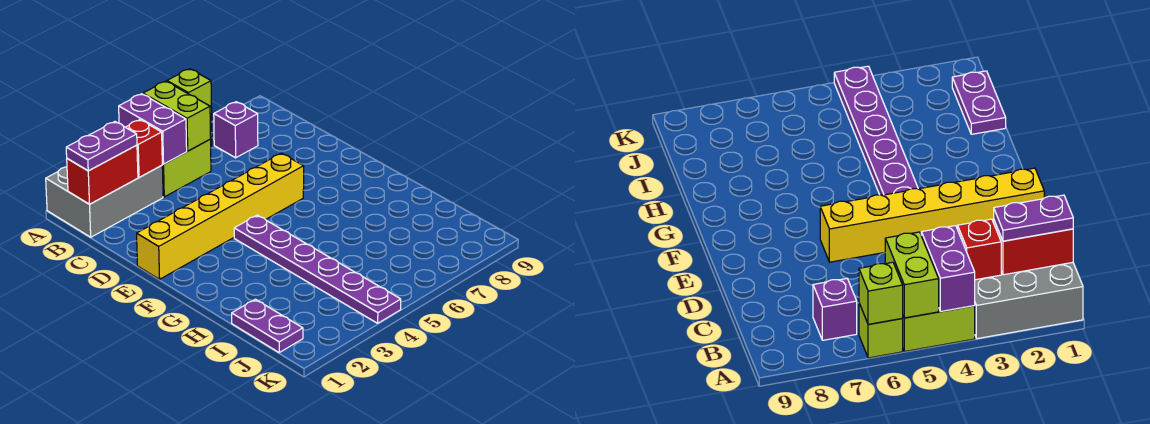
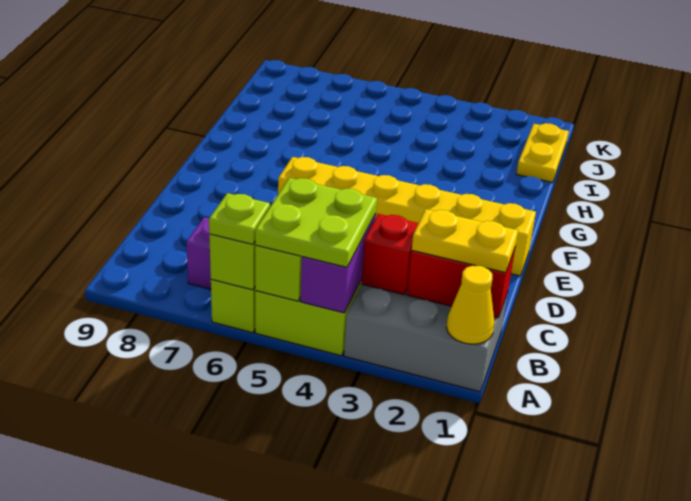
none -> yellow cone A1 level 2
none -> lime plate A4:B5 level 3
none -> lime plate A6 level 3
purple plate B1:B2 level 3 -> yellow plate B1:B2 level 3
purple plate F4:K4 level 1 -> none
purple plate I1:J1 level 1 -> yellow plate I1:J1 level 1

